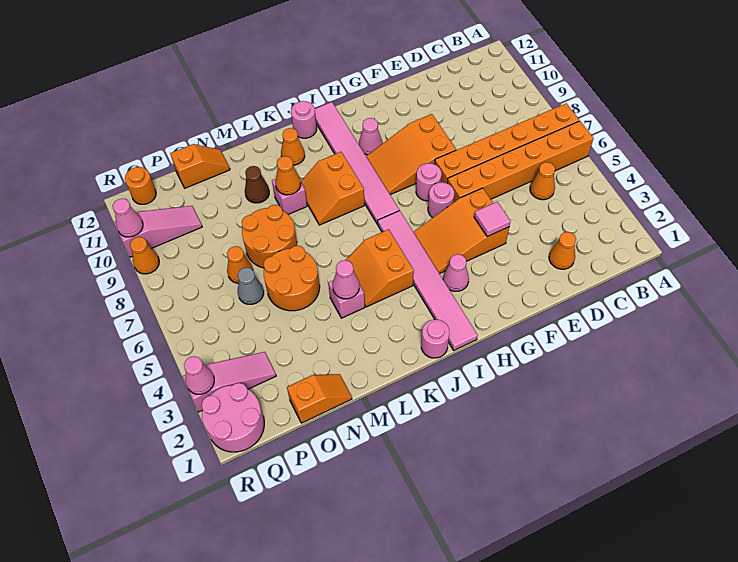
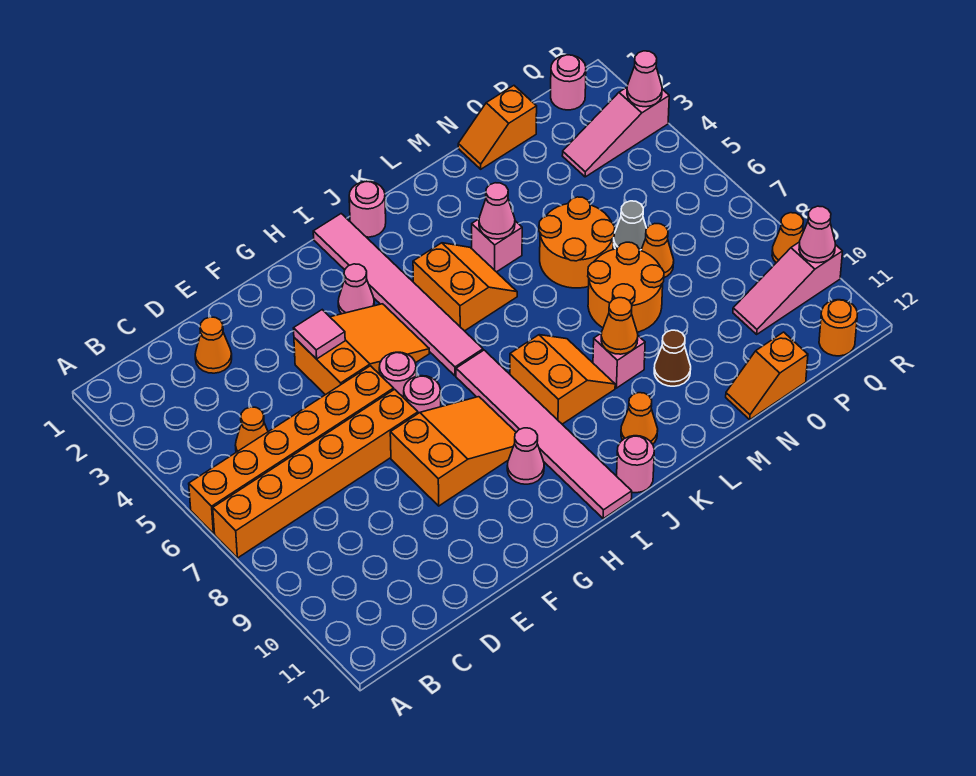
pink round brick Q1:R2 level 1 -> pink round brick Q1 level 1

